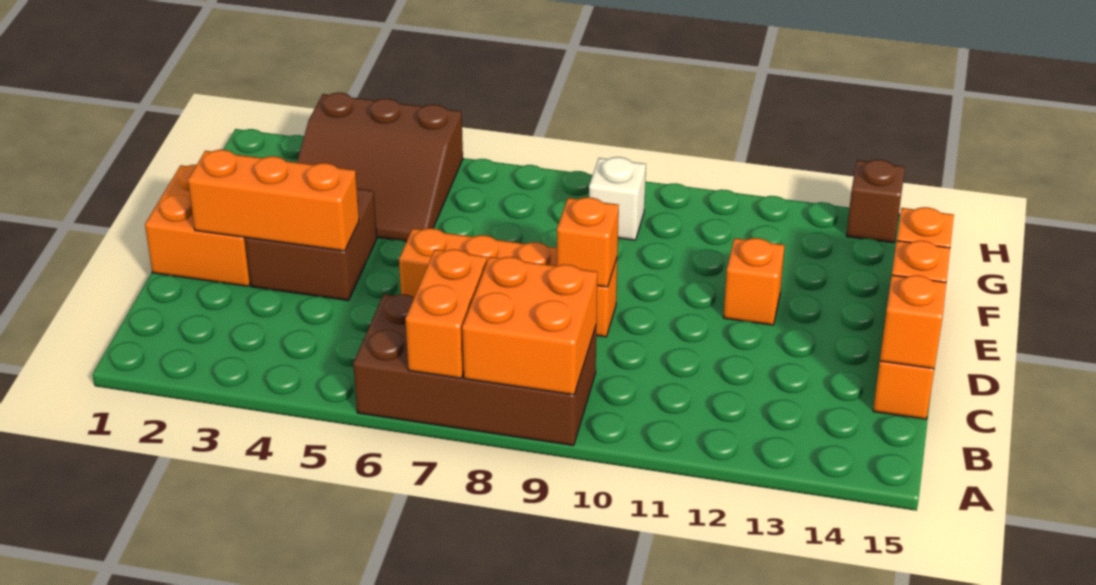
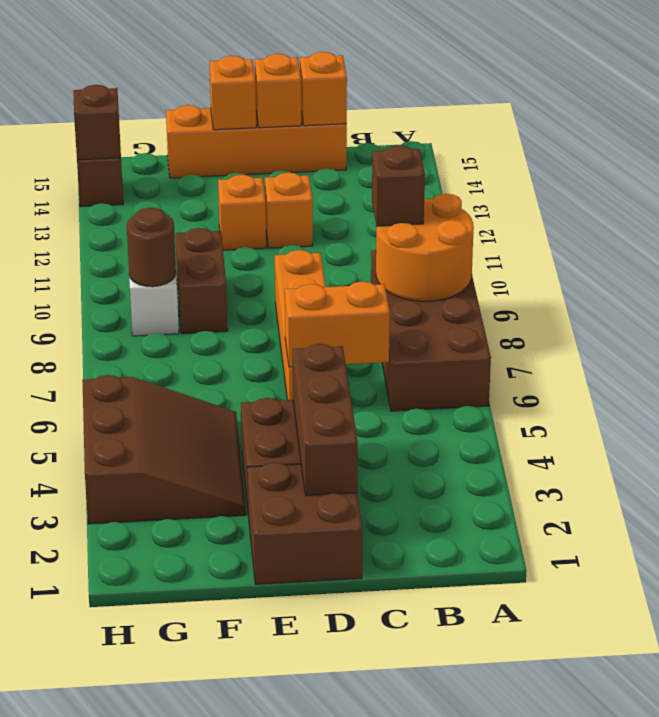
orange brick A7:B7 level 2 -> orange brick C6:D6 level 2
orange brick A8:B9 level 2 -> orange round brick A8:B9 level 2
none -> brown brick B9 level 3
orange brick D1:E2 level 1 -> brown brick D1:E2 level 1
orange brick D2:D4 level 2 -> brown brick D2:D4 level 2
orange brick D9 level 2 -> orange brick D12 level 1
none -> brown brick F9:F10 level 1
none -> brown round brick G9 level 2
none -> brown brick H14 level 2

